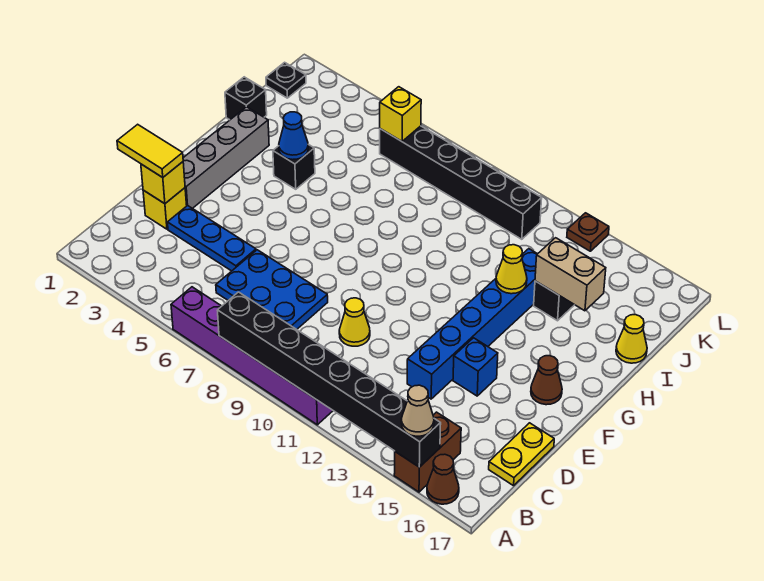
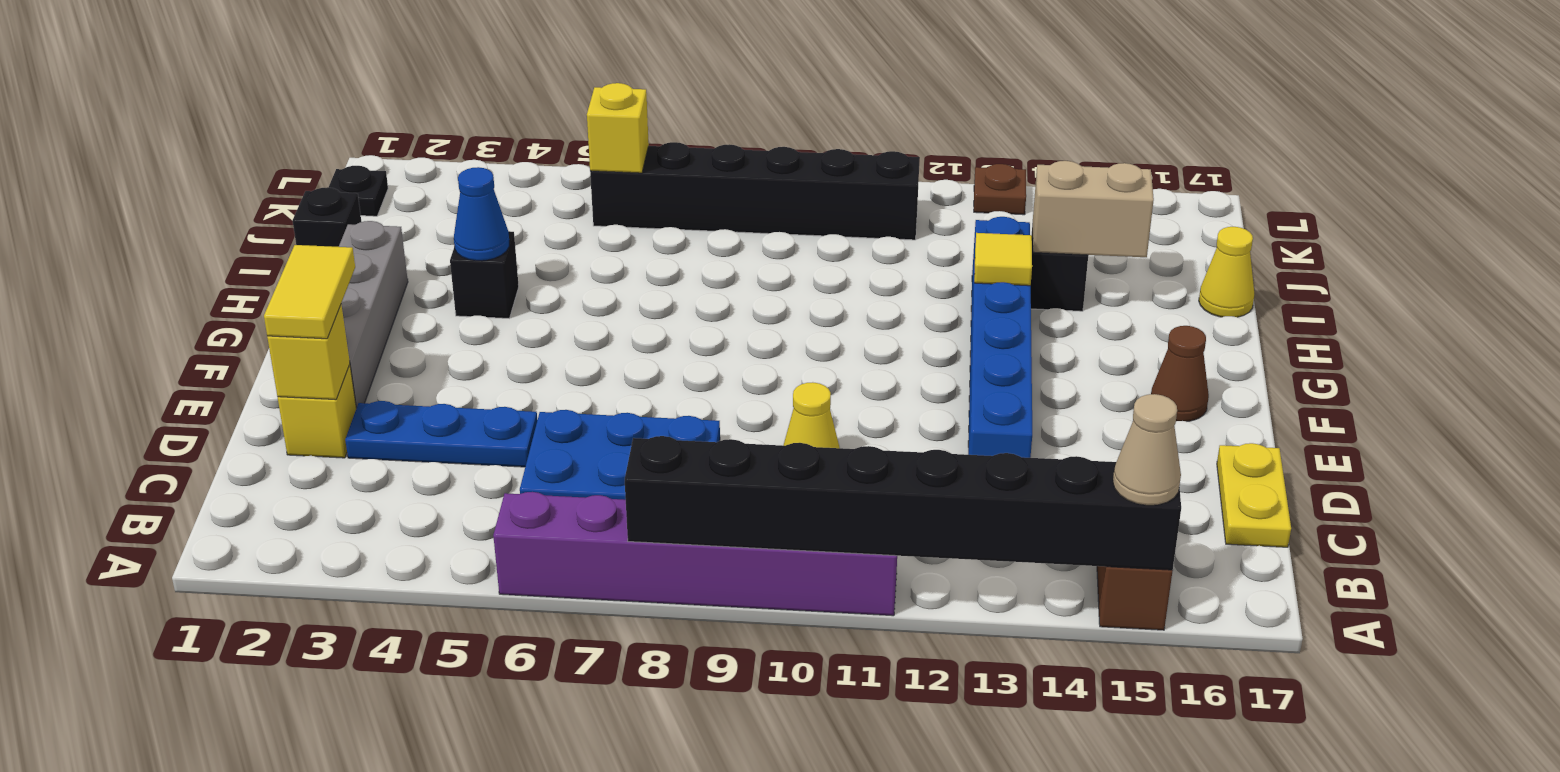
brown cone A16 level 1 -> none
yellow tile D1:D2 level 3 -> yellow tile D2:E2 level 3
blue brick E14 level 1 -> none
yellow cone H13 level 2 -> yellow tile H13 level 2

